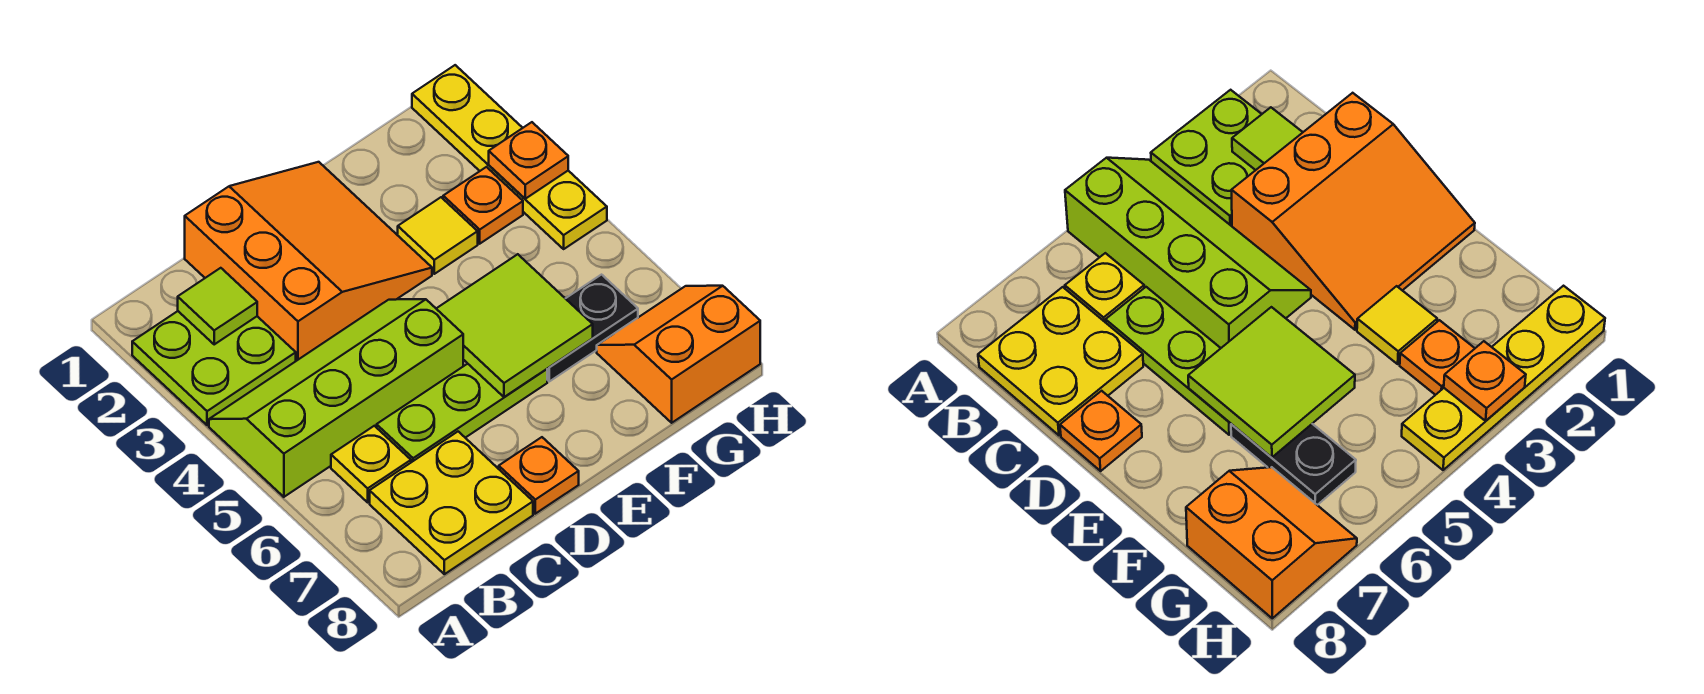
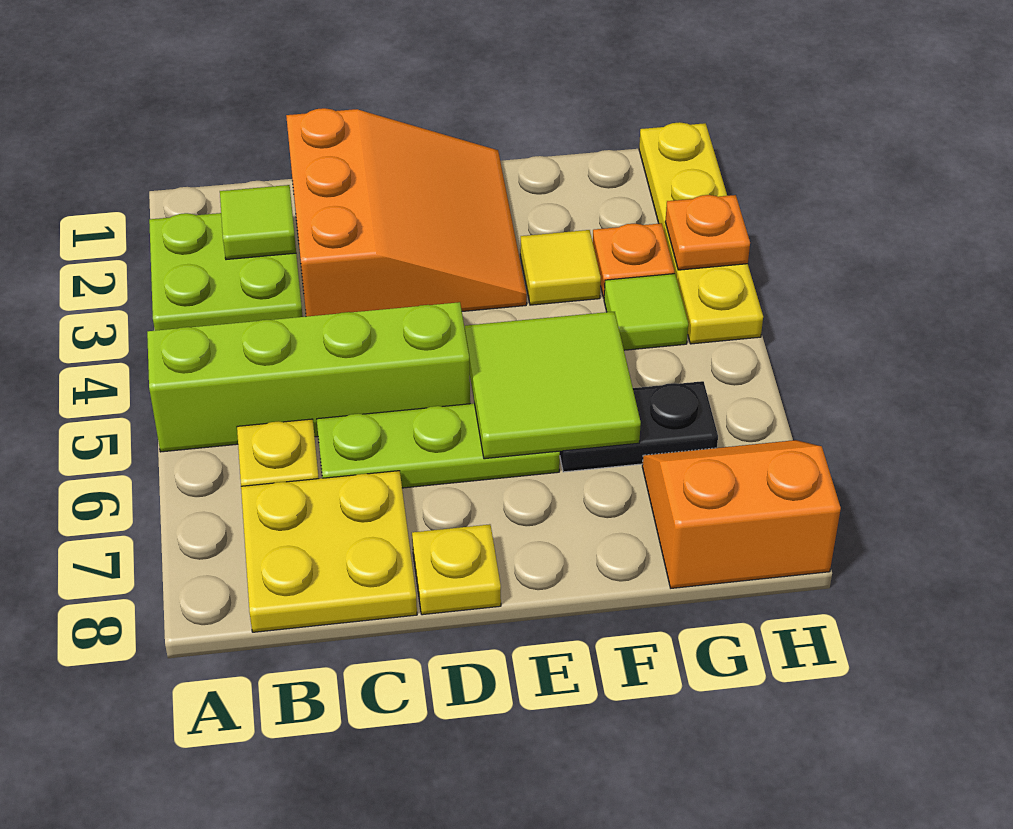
orange plate D8 level 1 -> yellow plate D8 level 1
none -> lime tile G4 level 1

